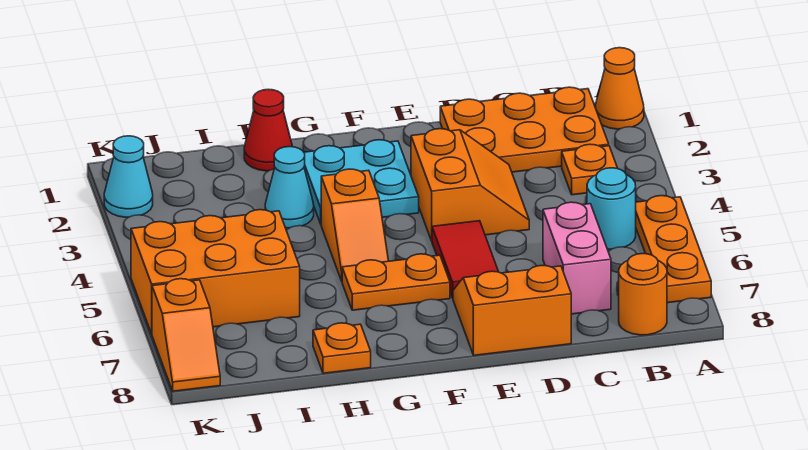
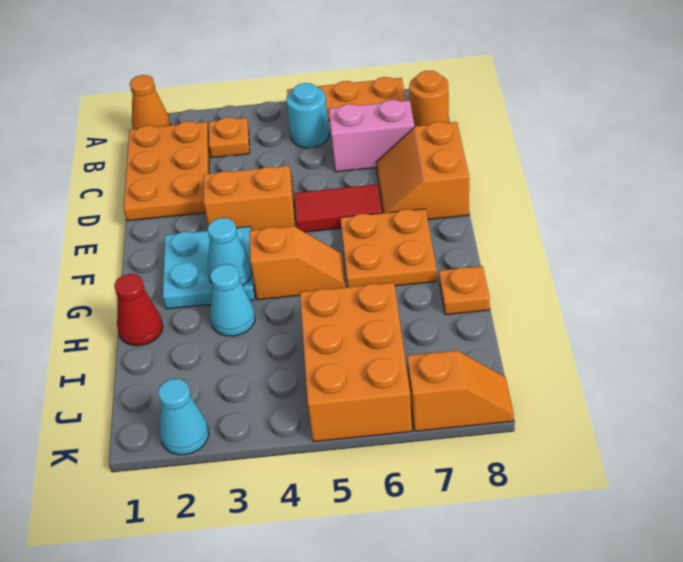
orange plate F6:G6 level 1 -> orange plate F6:G7 level 1
none -> cyan cone G3 level 2

